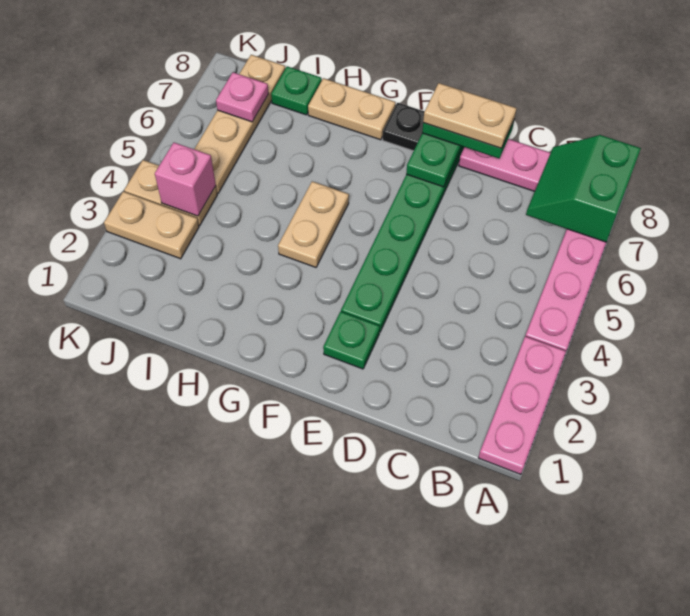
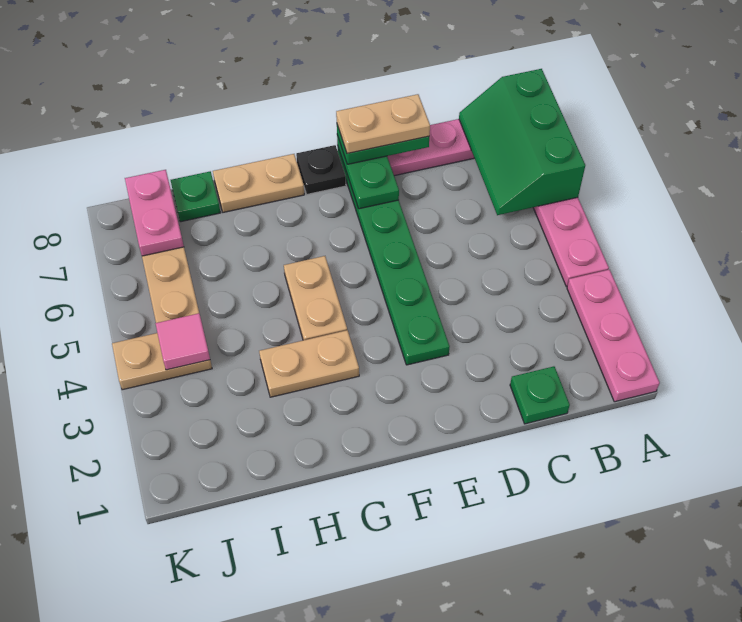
green slope A7:B8 level 2 top A -> green slope A6:B8 level 2 top A
green plate E2 level 1 -> green plate C1 level 1
tan plate J3:K3 level 1 -> tan plate G3:H3 level 1
pink brick J4 level 2 -> pink tile J4 level 2
pink plate J7 level 2 -> pink plate J7:J8 level 2

